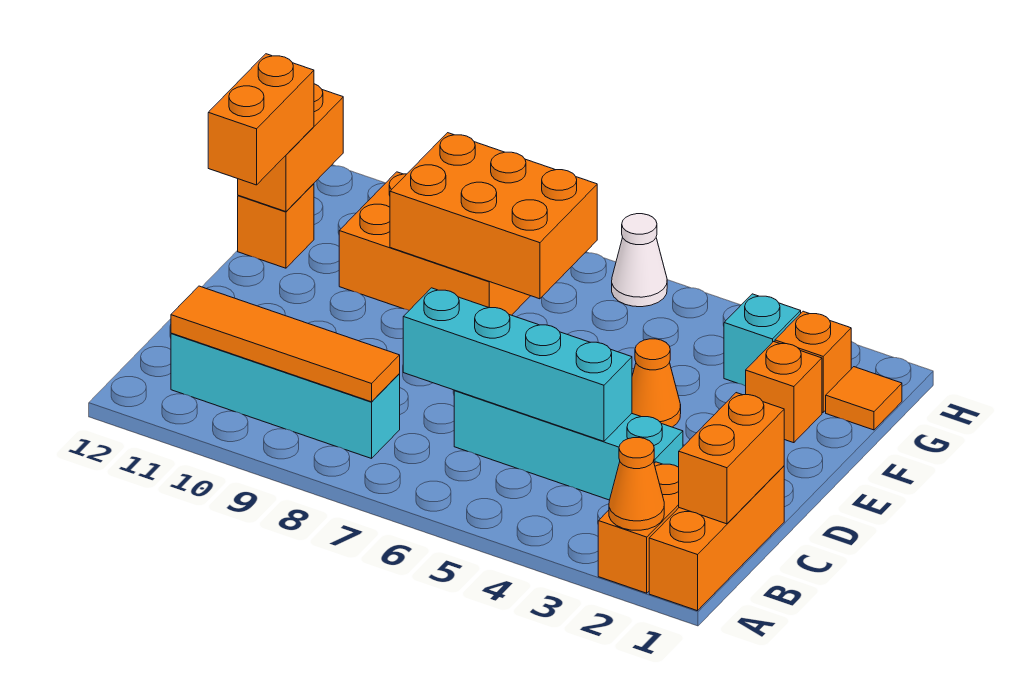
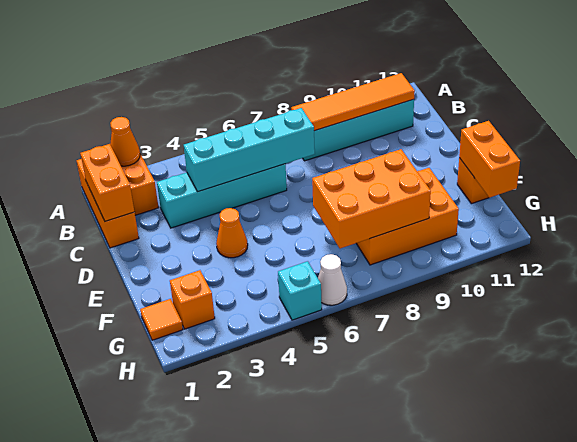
orange brick E12:F12 level 3 -> none
orange brick F2 level 1 -> none
cyan brick G3 level 1 -> cyan brick H5 level 1

